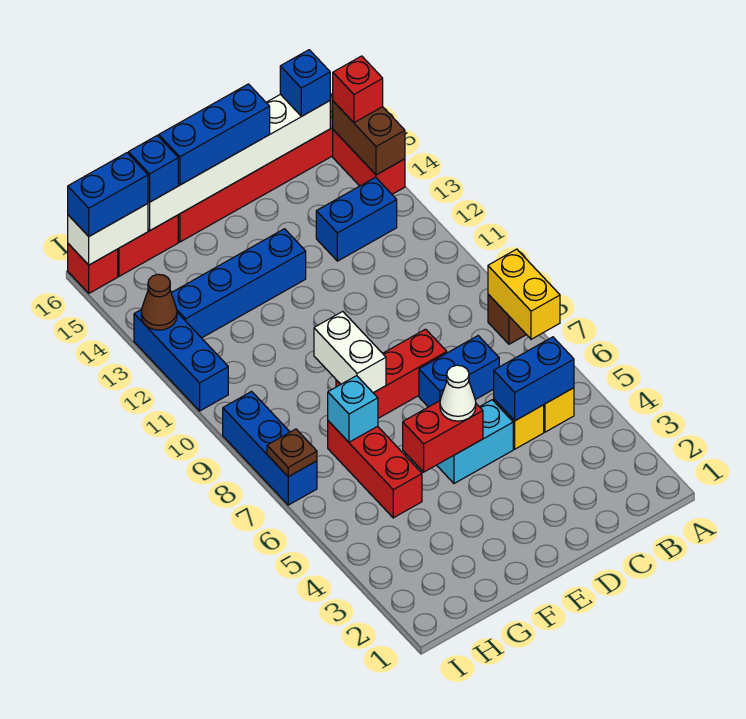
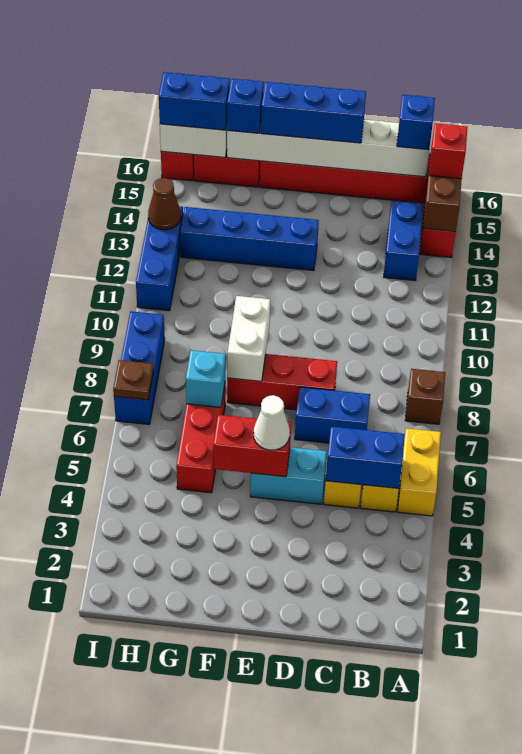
yellow brick A7:A8 level 2 -> yellow brick A5:A6 level 1
blue brick B13:C13 level 1 -> blue brick B13:B14 level 1

